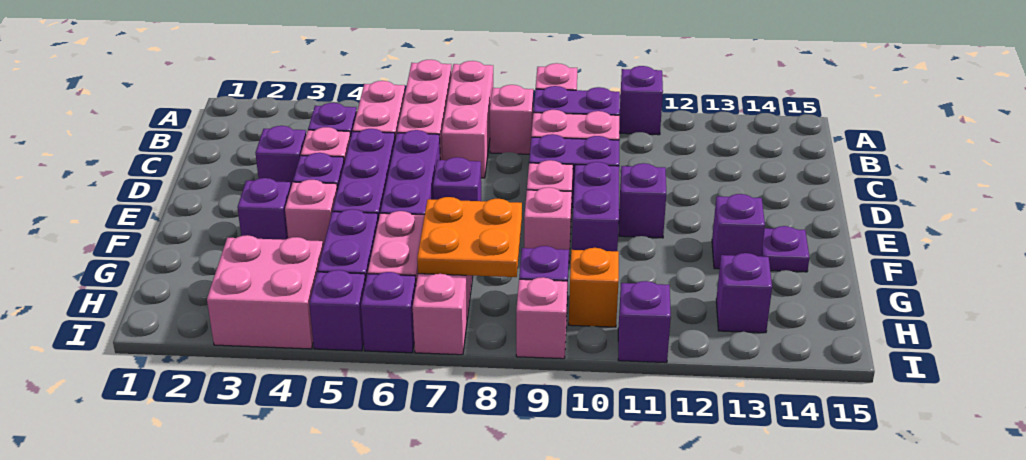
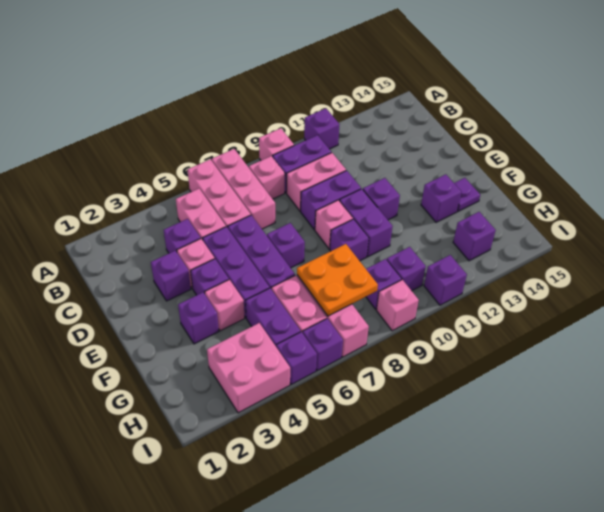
pink brick F9 level 1 -> purple brick F9 level 1
orange brick H10 level 1 -> purple brick H10 level 1

